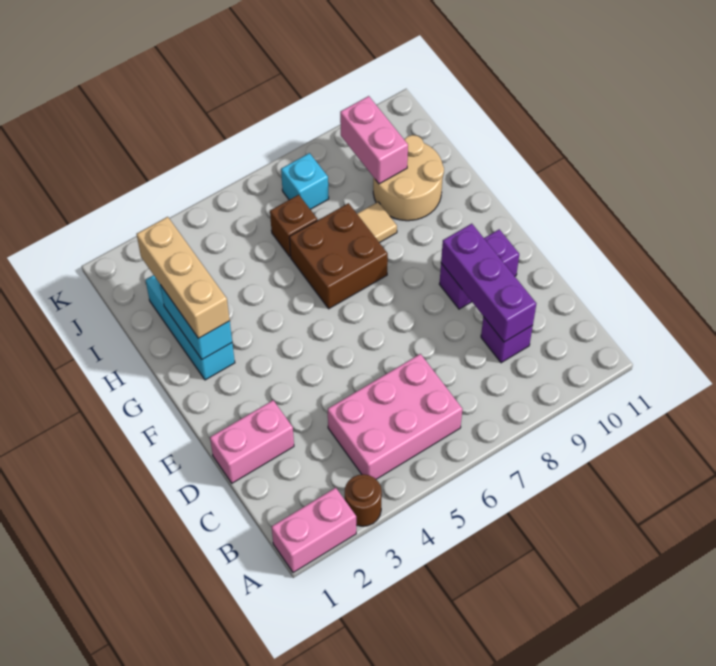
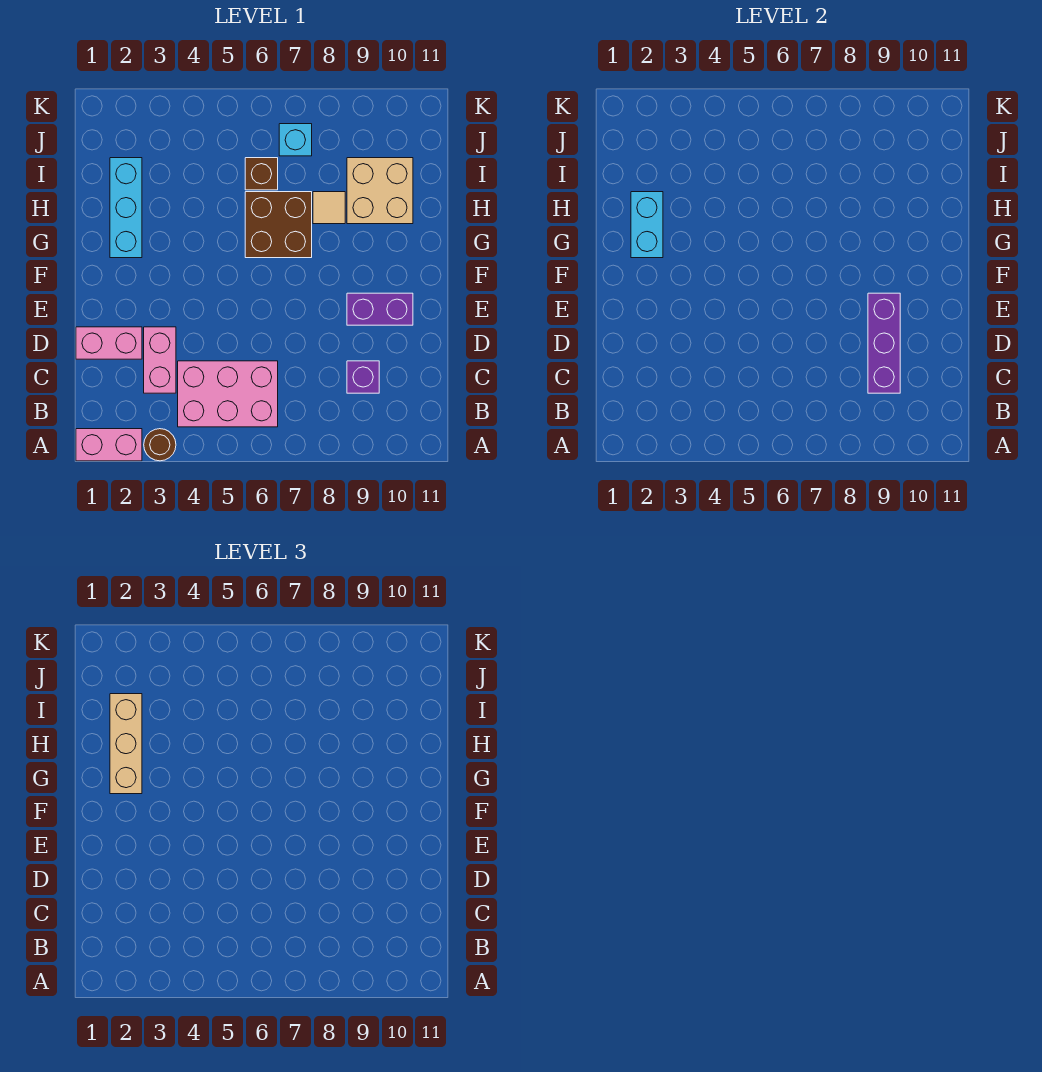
tan round brick H9:I10 level 1 -> tan brick H9:I10 level 1
pink brick I9:J9 level 2 -> pink brick C3:D3 level 1

